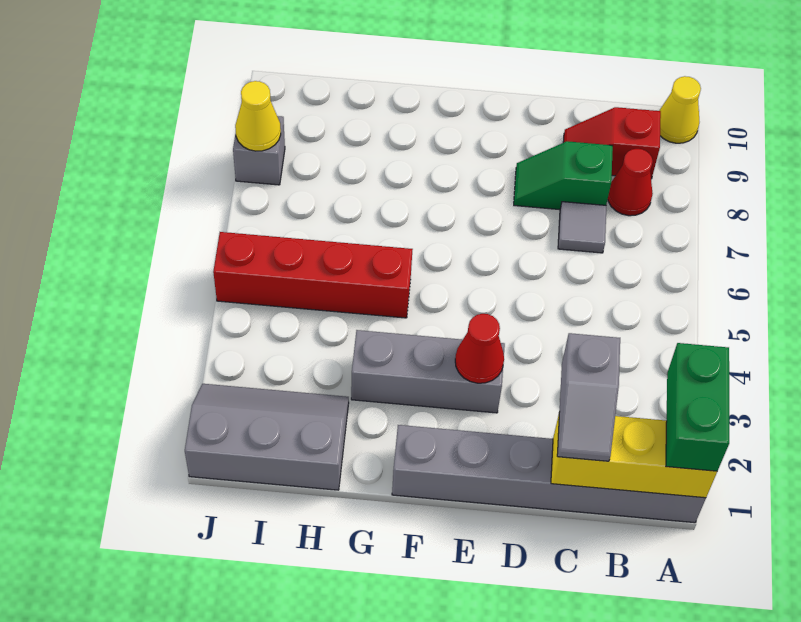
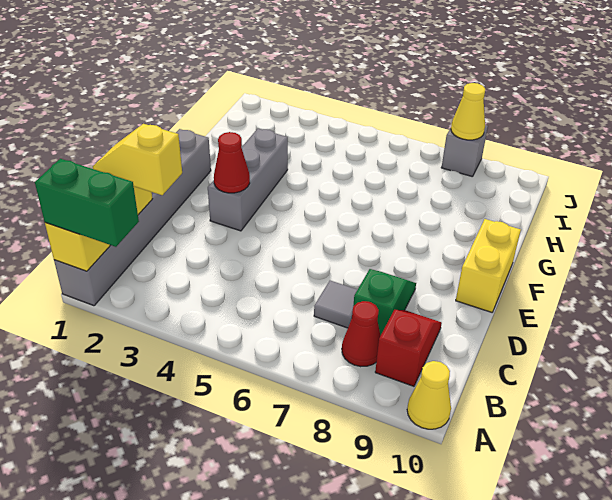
grey slope C1:C2 level 3 top 2 -> yellow slope C1:C2 level 3 top 2
none -> yellow brick E10:F10 level 1
red brick G5:J5 level 1 -> none
grey slope H1:J2 level 1 top 1 -> none

